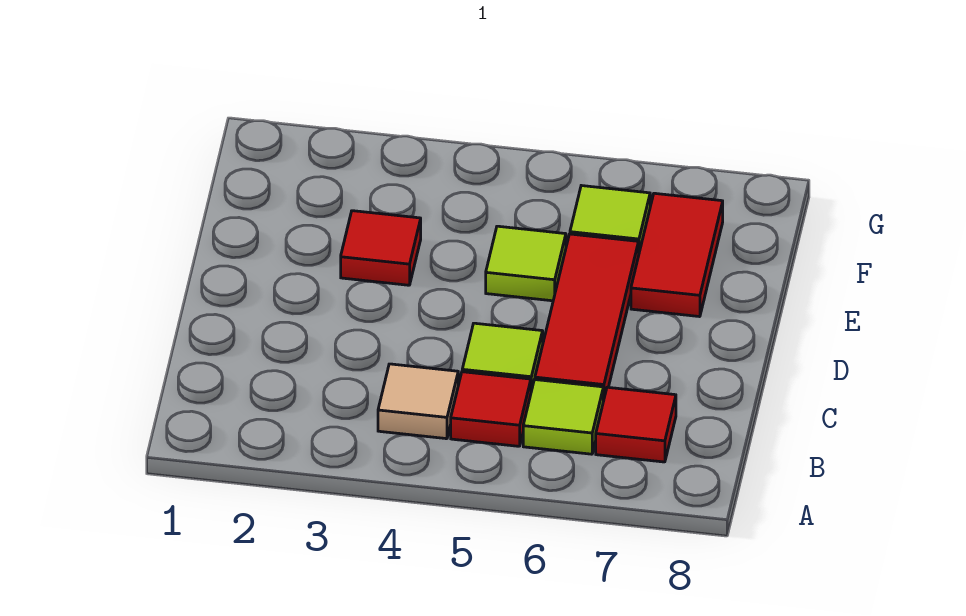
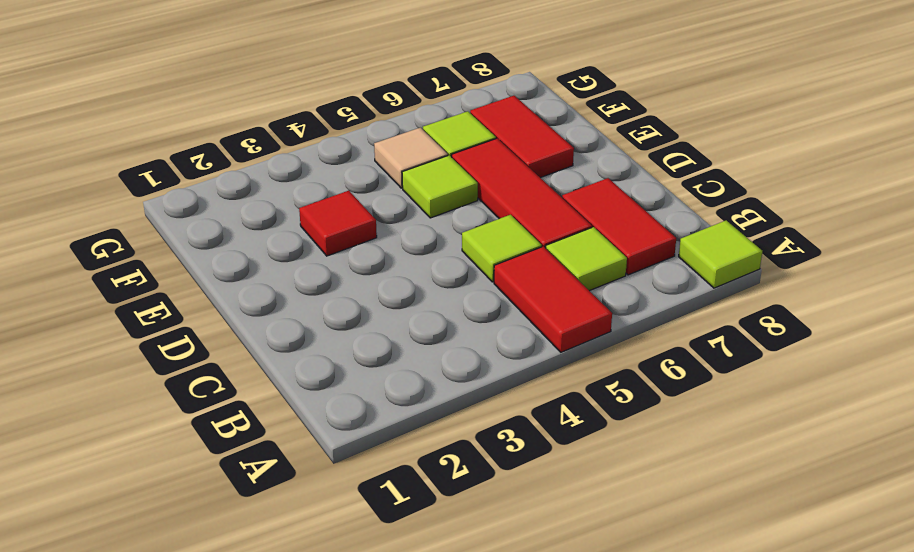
none -> lime tile A8 level 1
tan tile B4 level 1 -> tan tile F5 level 1
red tile B5 level 1 -> red tile A5:B5 level 1
red tile B7 level 1 -> red tile B7:C7 level 1

